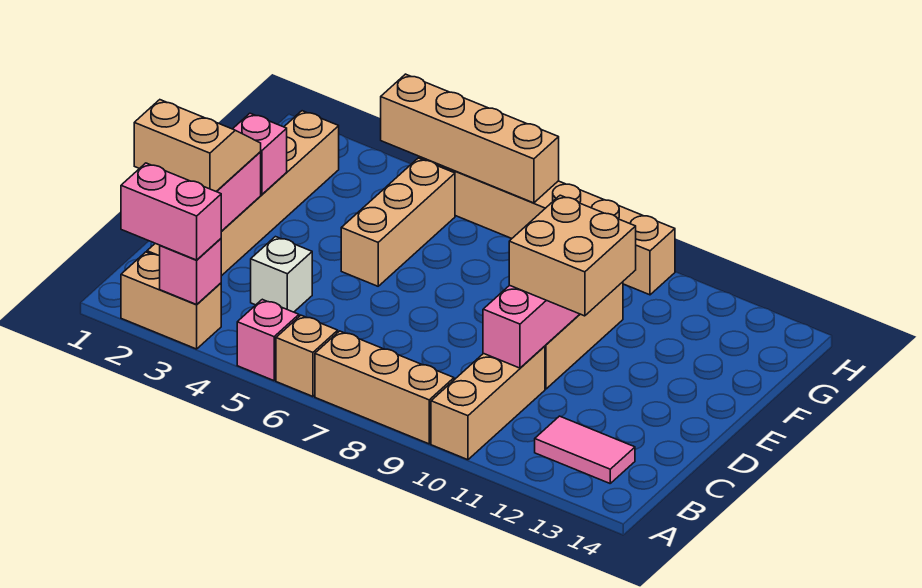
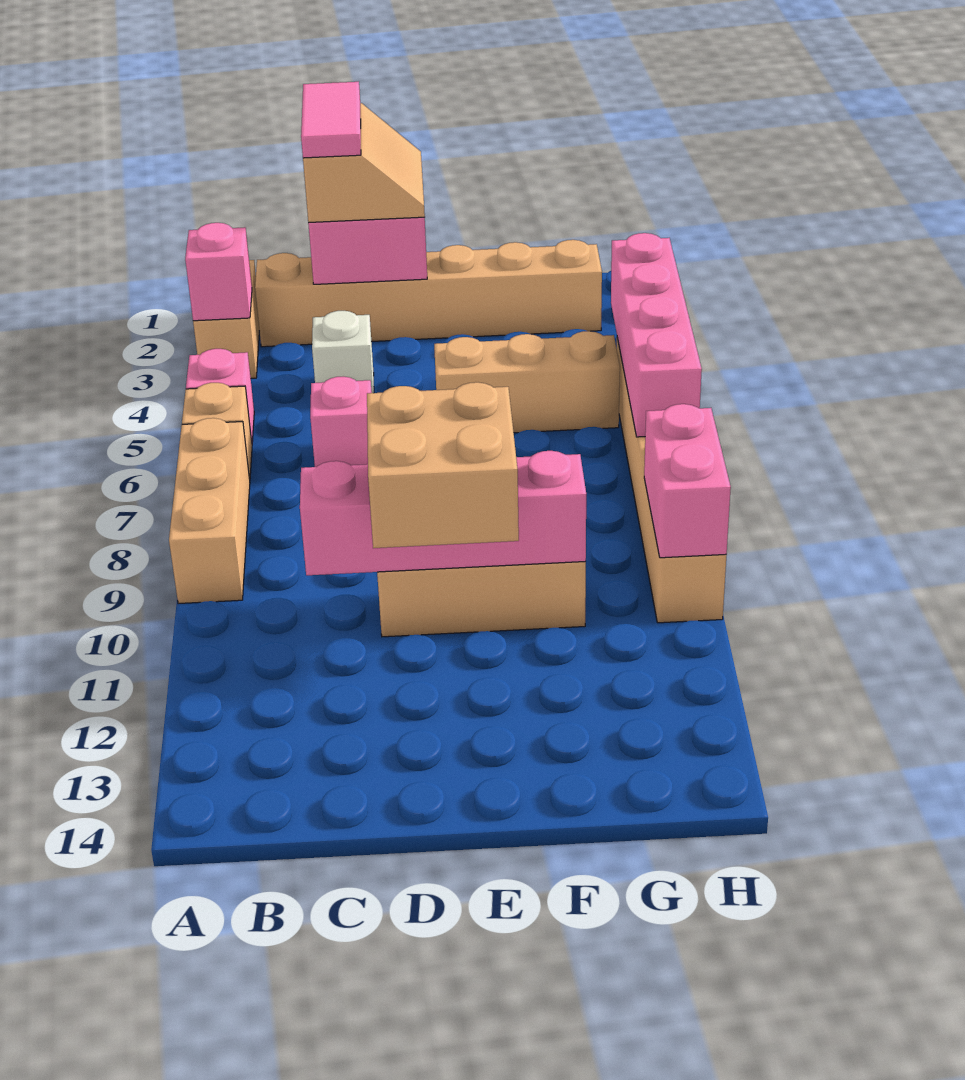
pink brick A2:A3 level 3 -> pink brick H9:H10 level 2
tan brick A10:C10 level 1 -> none
pink tile B12:B13 level 1 -> pink tile C1:C2 level 4
pink brick E2 level 2 -> pink brick C6 level 1
tan brick H4:H7 level 2 -> pink brick H4:H7 level 2

